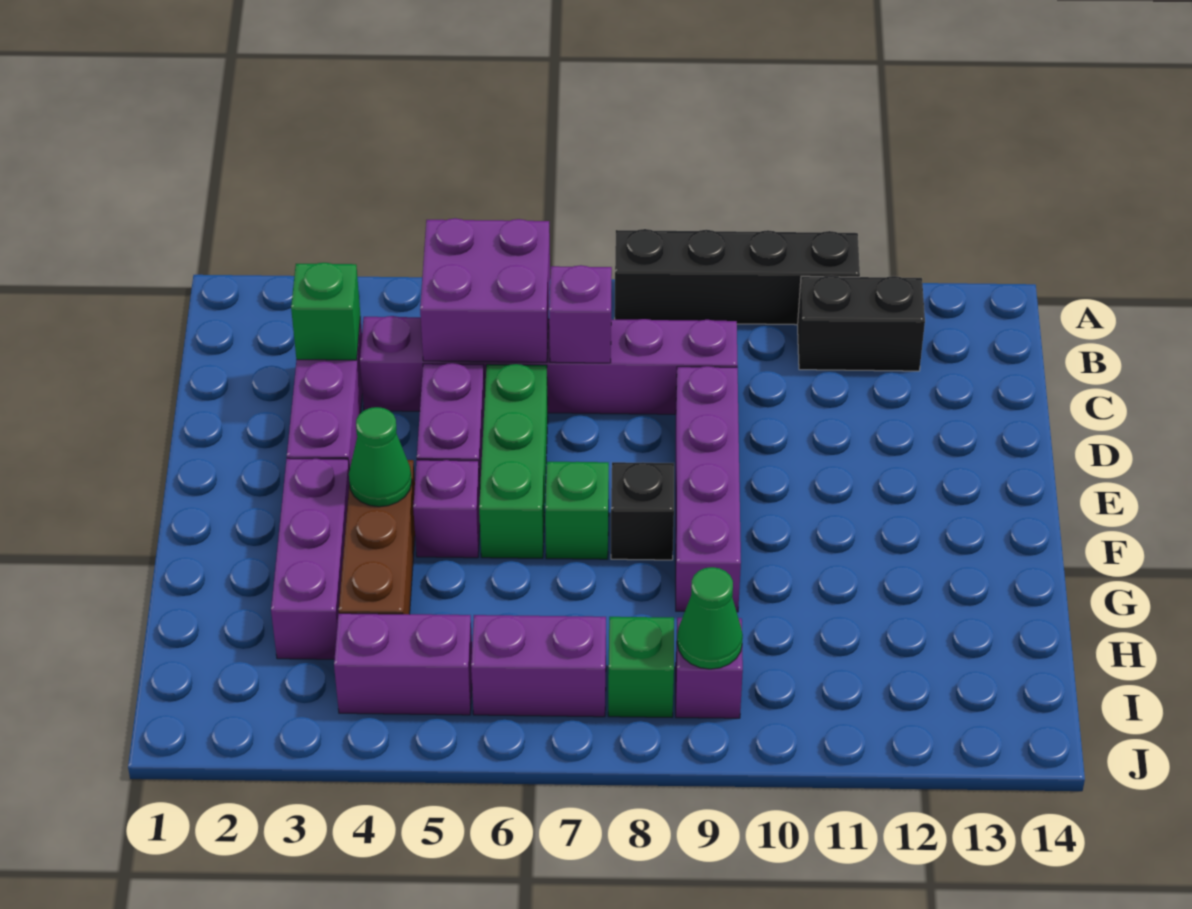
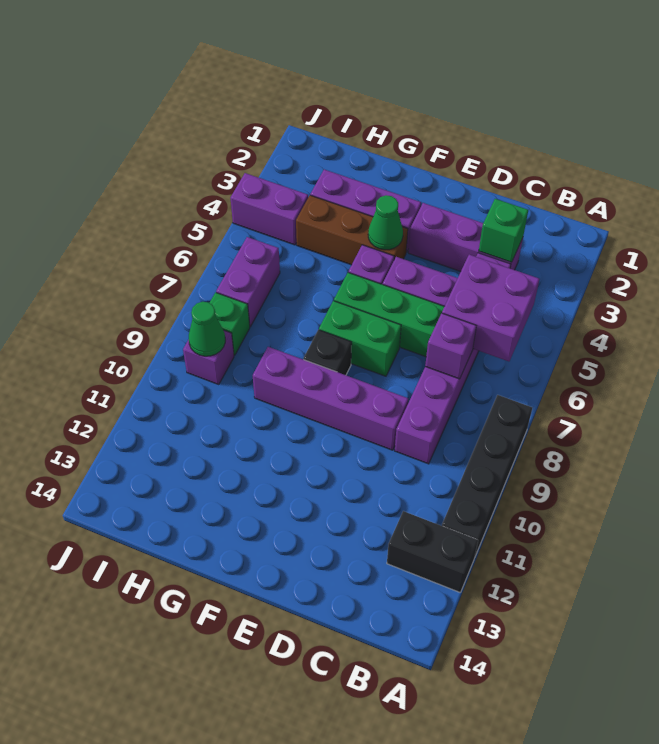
black brick B11:B12 level 1 -> black brick A12:B12 level 1
green brick F7 level 1 -> green brick E7:F7 level 1
purple brick I4:I5 level 1 -> purple brick I4:J4 level 1

